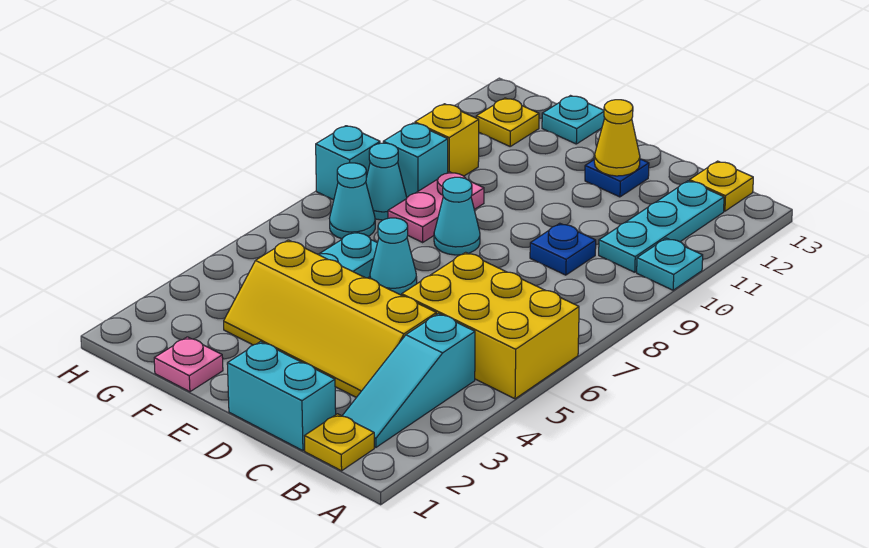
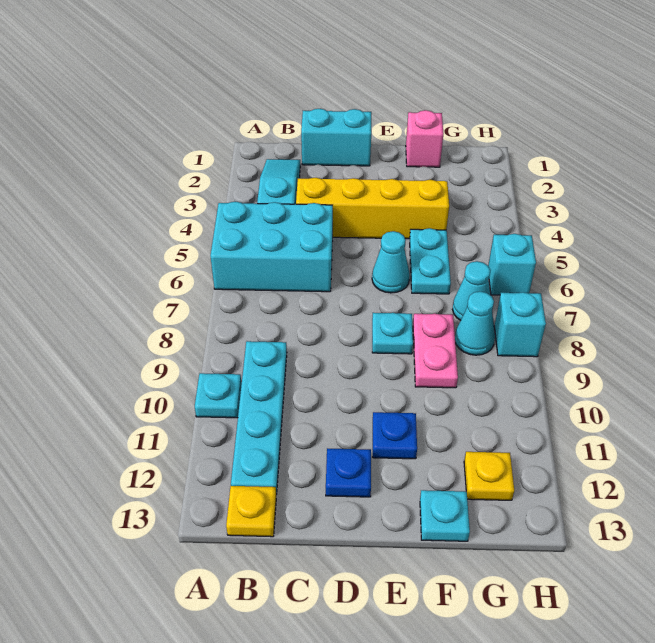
yellow brick A5:C6 level 1 -> cyan brick A5:C6 level 1
yellow plate B1 level 1 -> none
cyan plate B10:B12 level 1 -> cyan plate B9:B12 level 1
blue plate C9 level 1 -> blue plate E11 level 1
yellow cone D12 level 2 -> none
cyan cone E8 level 1 -> cyan plate E8 level 1
pink plate F1 level 1 -> pink brick F1 level 1
cyan brick G9 level 1 -> cyan brick H6 level 1
yellow brick G10 level 1 -> none

